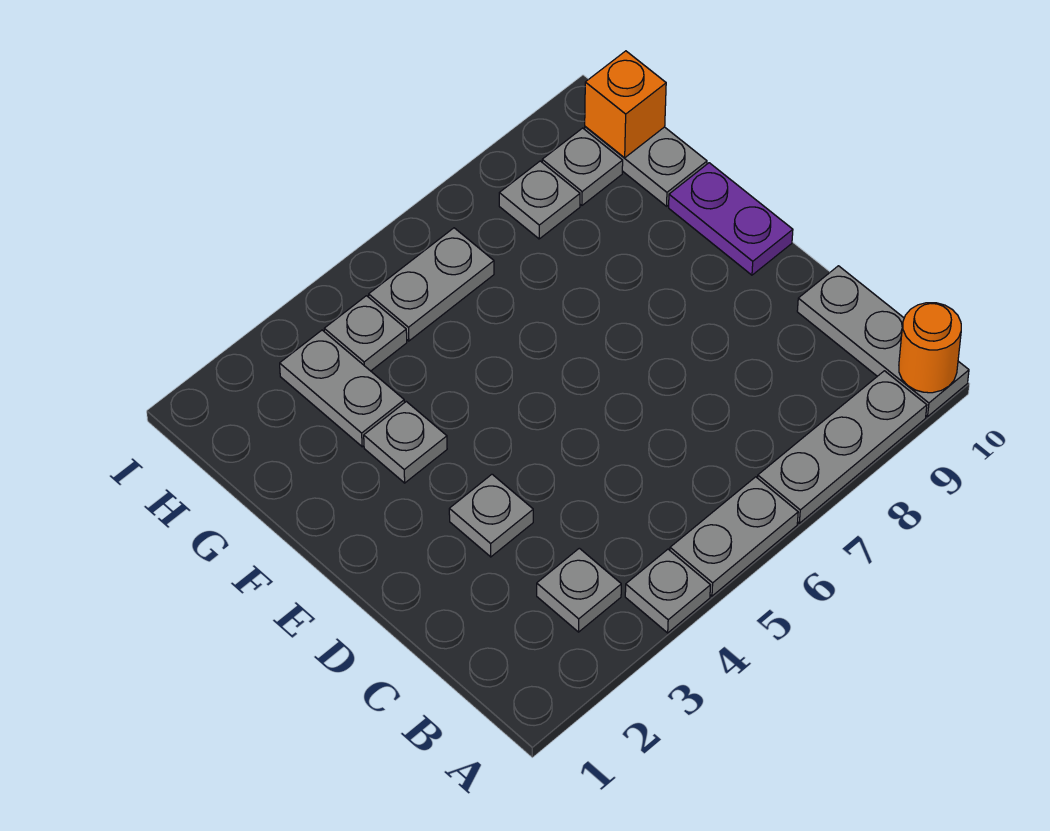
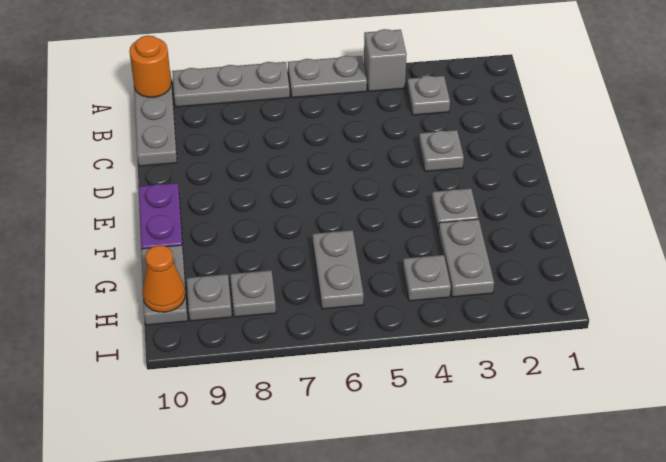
grey plate A4 level 1 -> grey brick A4 level 1
grey plate H5:H6 level 1 -> grey plate G6:H6 level 1
orange brick H10 level 2 -> orange cone H10 level 2

